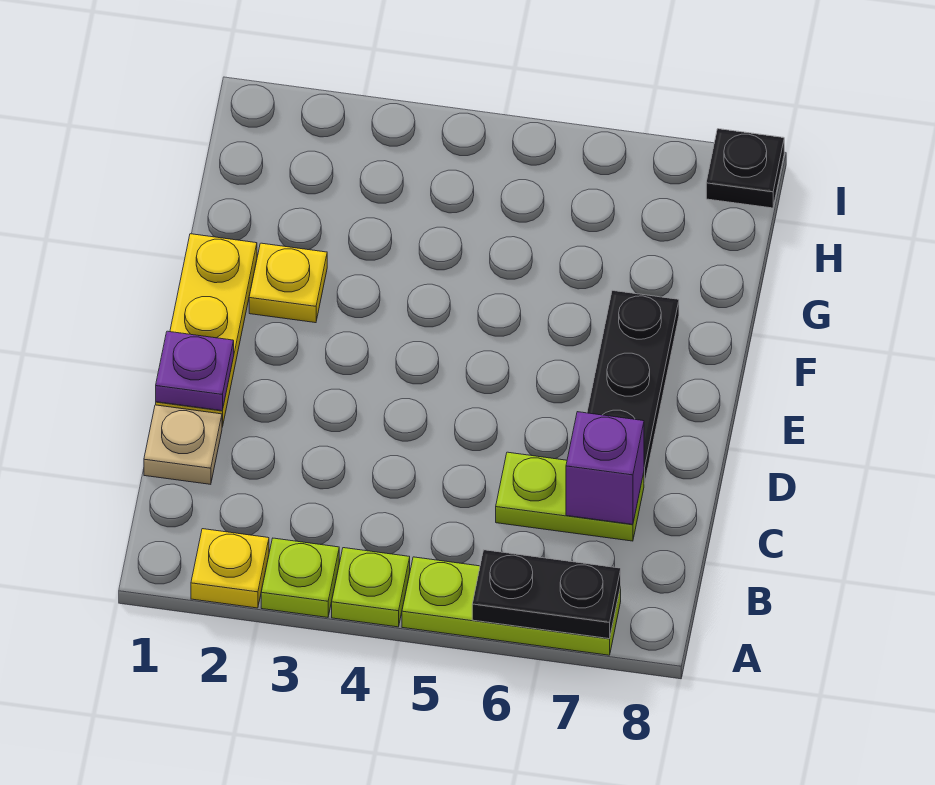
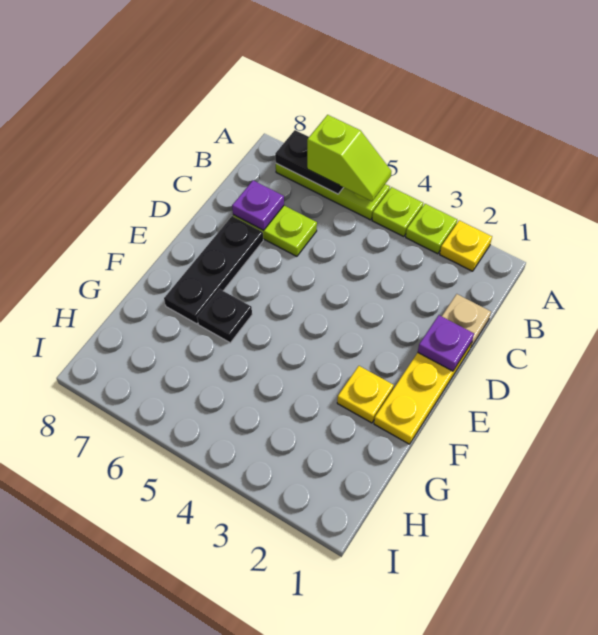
none -> lime slope A5:A6 level 3 top 6
purple brick C7 level 2 -> purple plate C7 level 2
black plate I8 level 1 -> black plate F6 level 1

